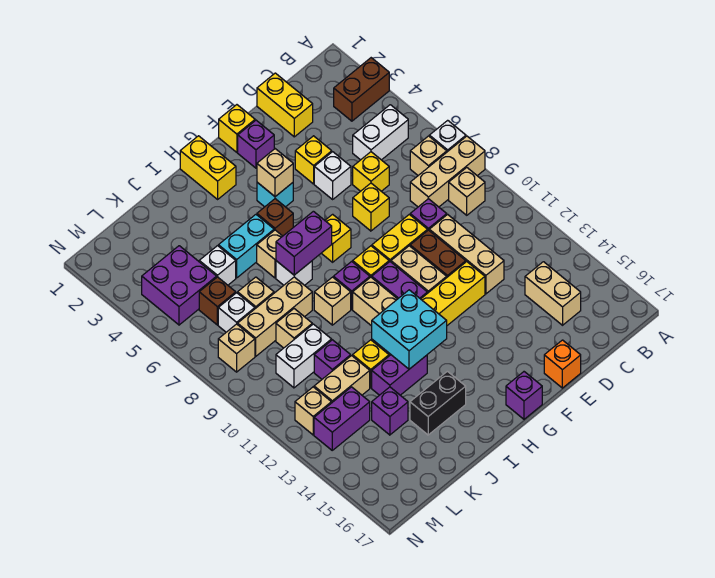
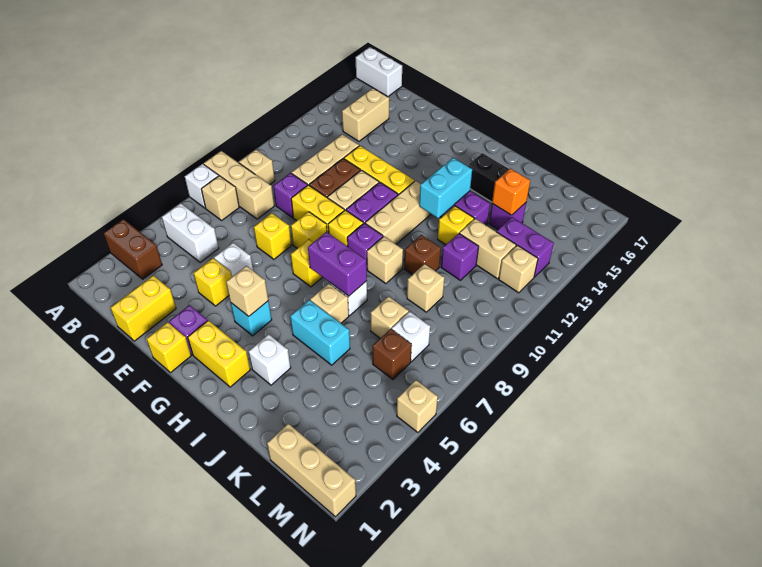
yellow brick D6 level 1 -> yellow brick F8 level 1
orange brick E17 level 1 -> orange brick K14 level 2
purple brick G17 level 1 -> none
yellow brick H1:H2 level 1 -> yellow brick G2:H2 level 1
brown brick H5 level 1 -> brown brick J10 level 1
cyan brick H12:I13 level 2 -> cyan brick I12:I13 level 2
tan brick J8:L8 level 1 -> tan brick L1:N1 level 1
white brick K5 level 1 -> white brick I3 level 1
white brick K10:L10 level 1 -> white brick A17:B17 level 1
purple brick L4:M5 level 1 -> none
tan brick M8 level 1 -> tan brick N5 level 1

